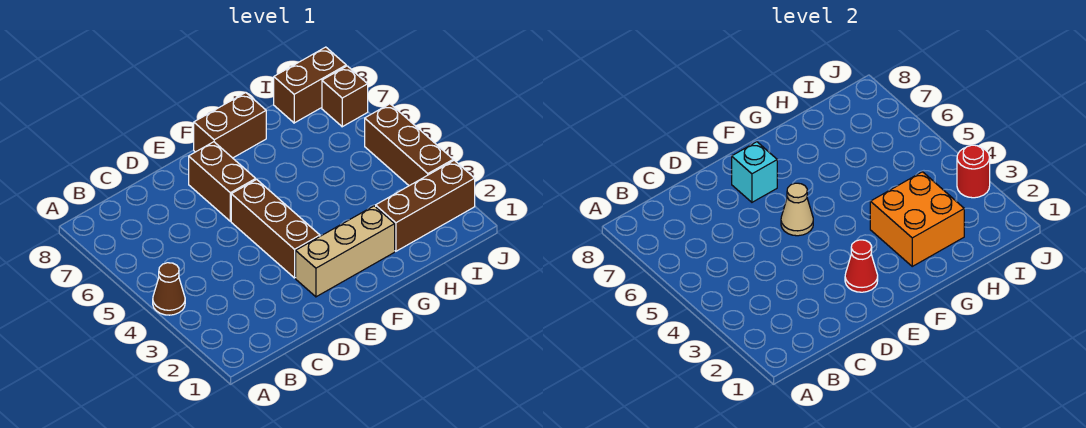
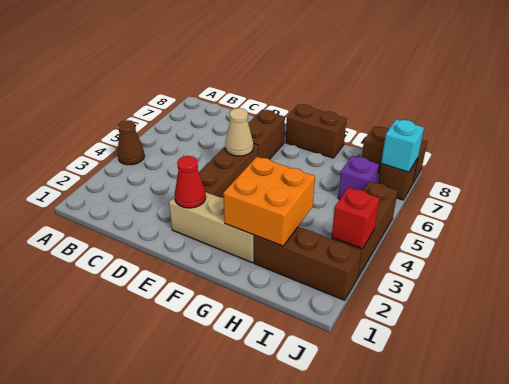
cyan brick E7 level 2 -> cyan brick J7 level 2
none -> purple brick I6 level 1
red round brick J3 level 2 -> red brick J3 level 2

